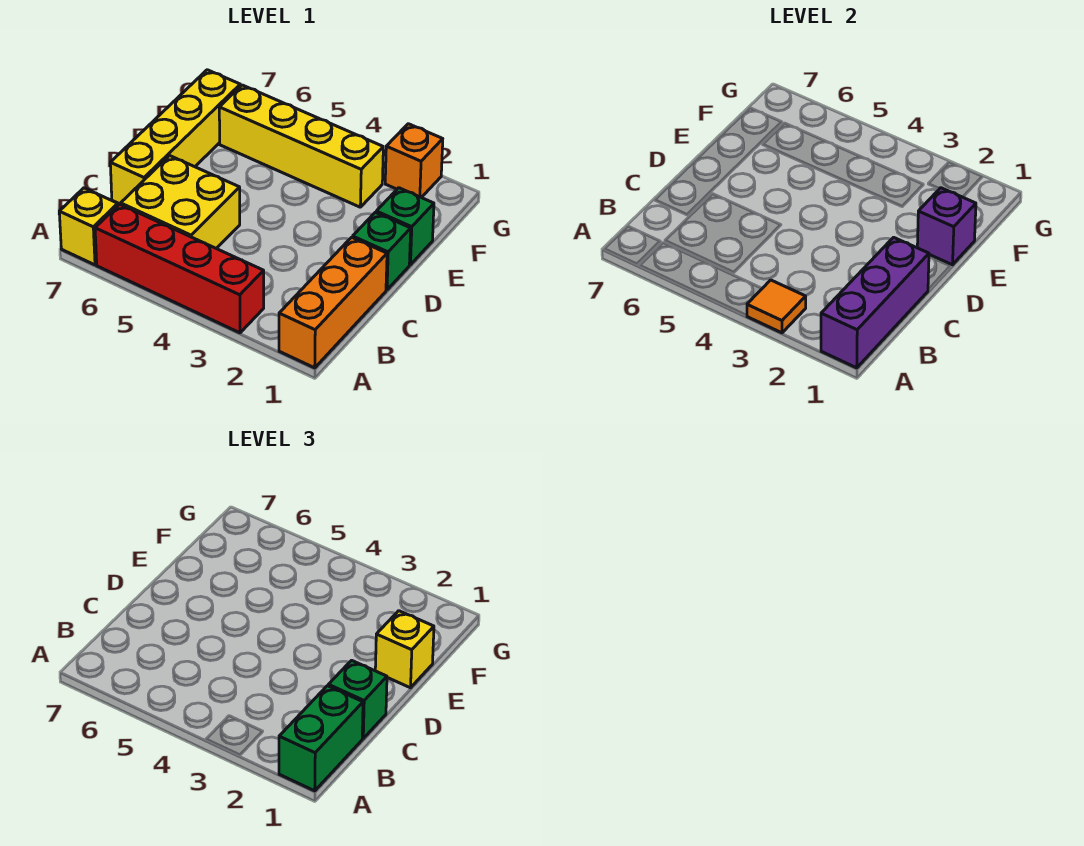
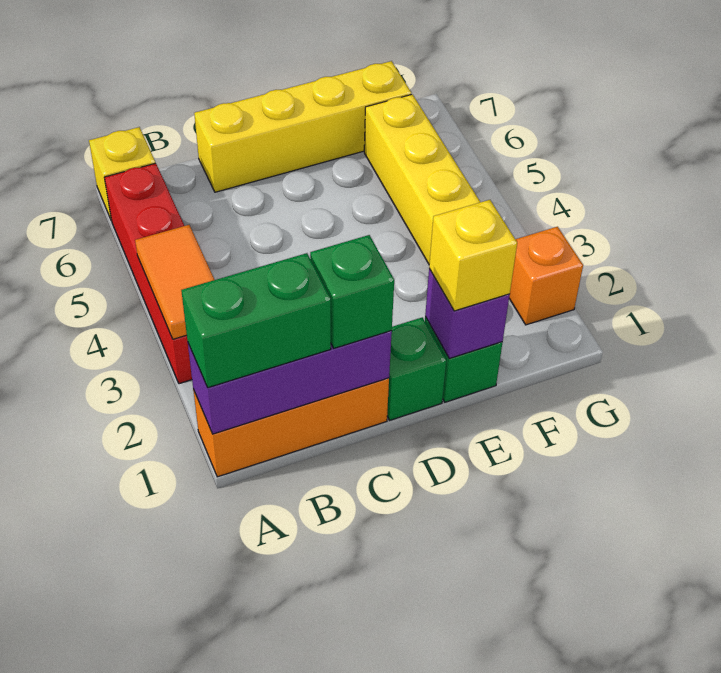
orange tile A3 level 2 -> orange tile A3:A4 level 2
yellow brick B5:C6 level 1 -> none

